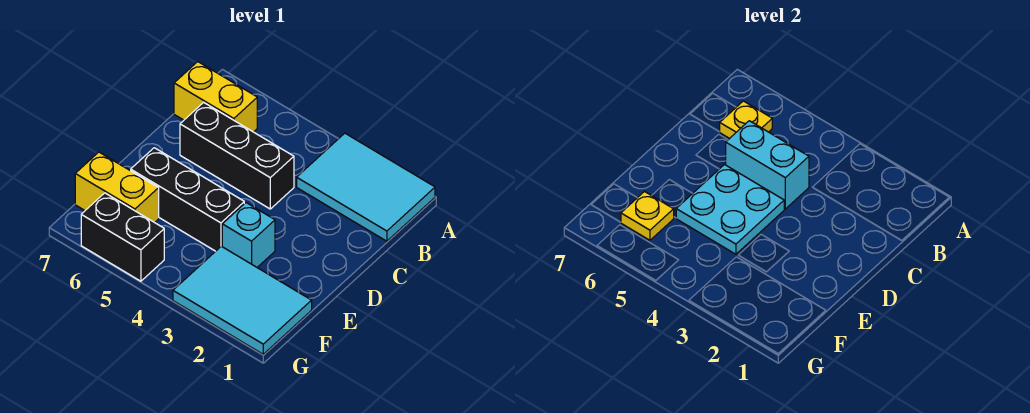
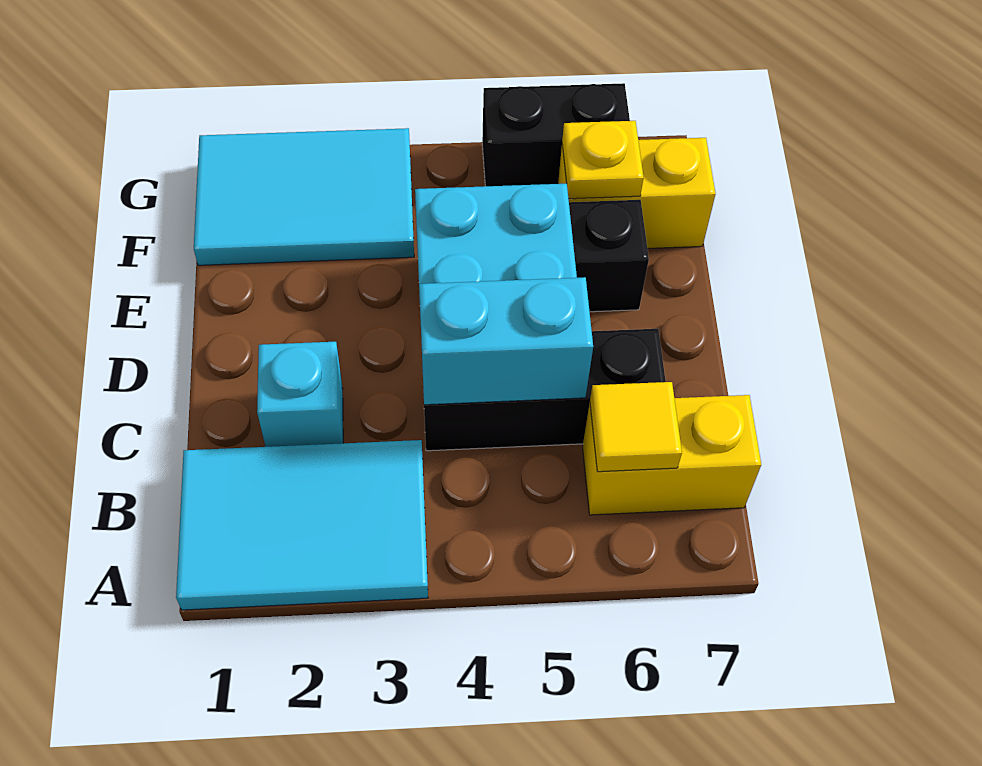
yellow plate B6 level 2 -> yellow tile B6 level 2
cyan brick E3 level 1 -> cyan brick C2 level 1

